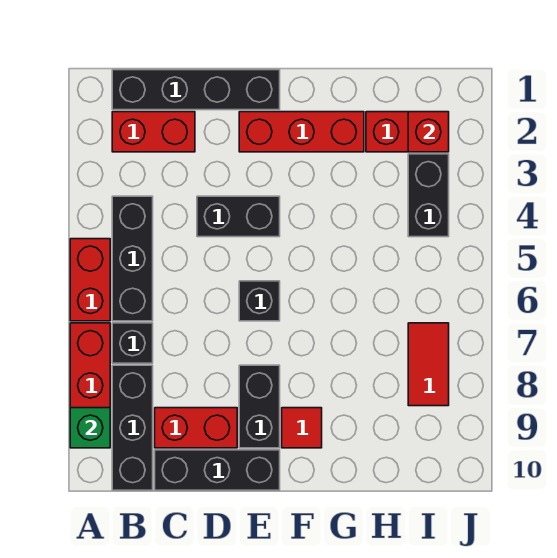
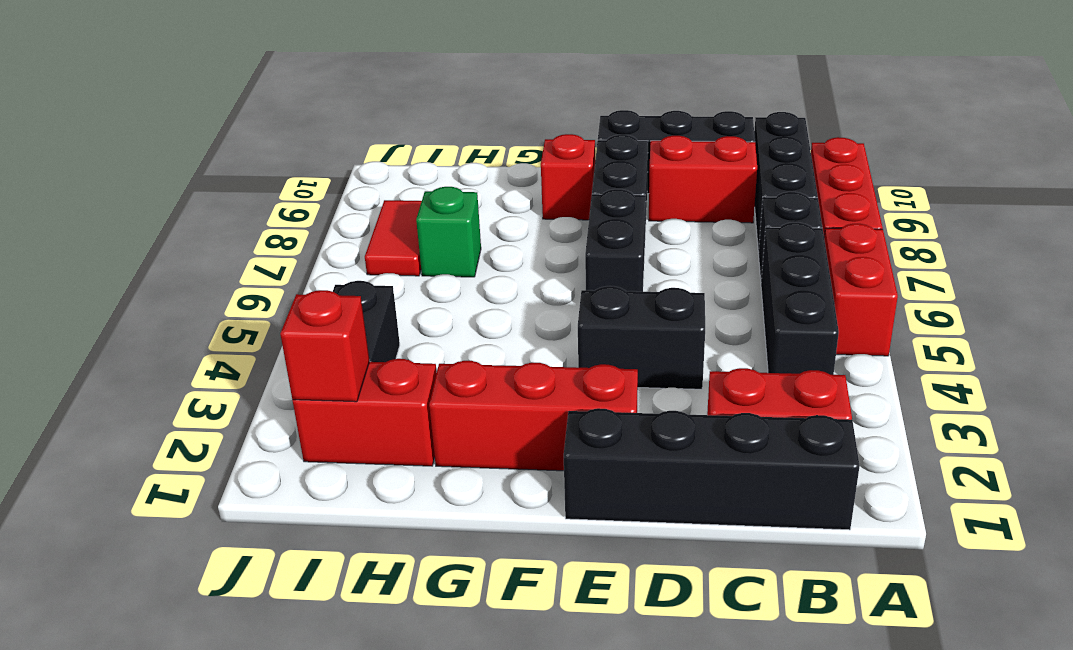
green brick A9 level 2 -> green brick H7 level 1
black brick E6 level 1 -> black brick E6:E7 level 1
red tile F9 level 1 -> red brick F9 level 1

